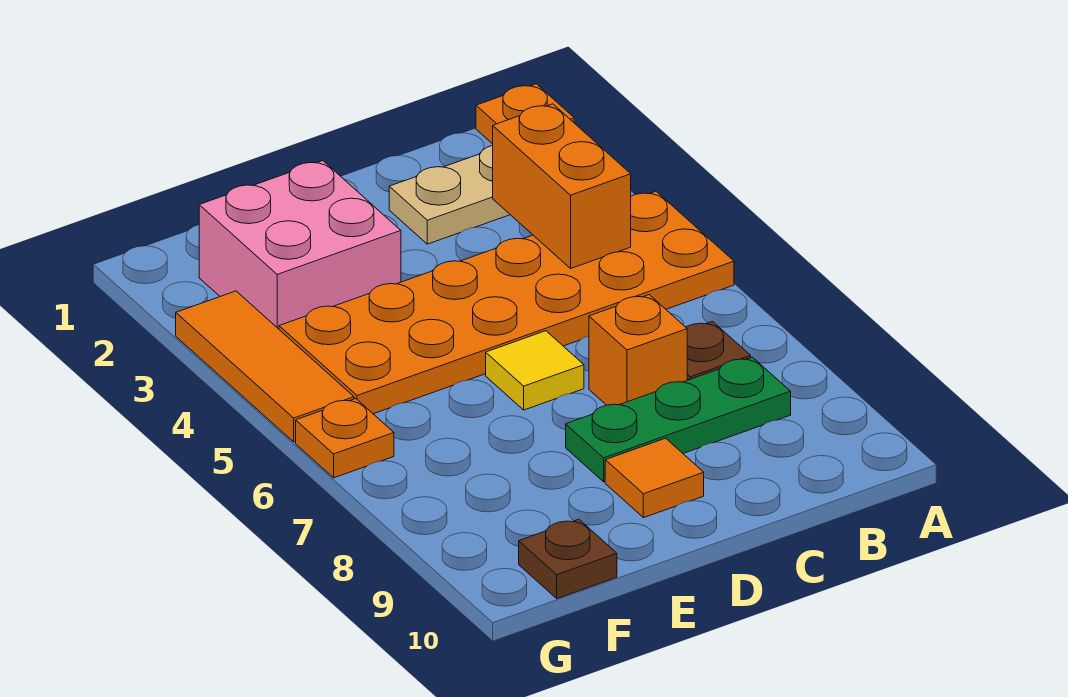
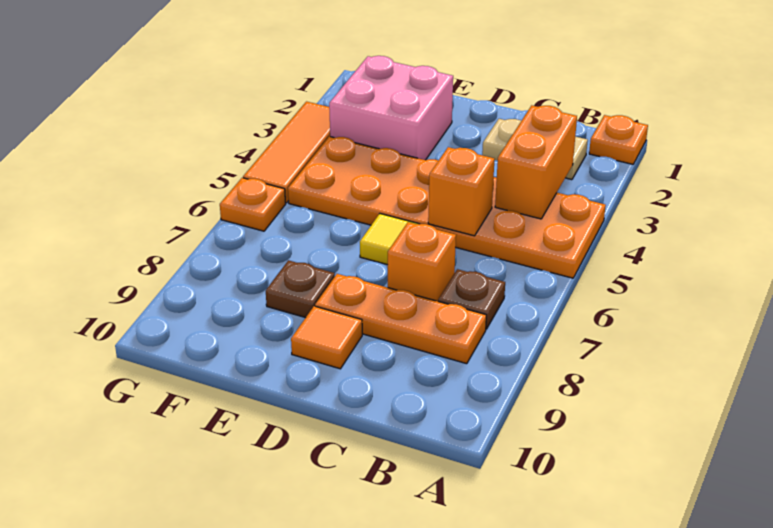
green plate B8:D8 level 1 -> orange plate B8:D8 level 1
none -> orange brick C5 level 2
brown plate F10 level 1 -> brown plate E8 level 1

